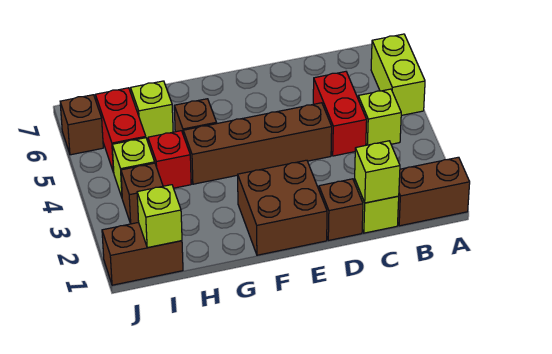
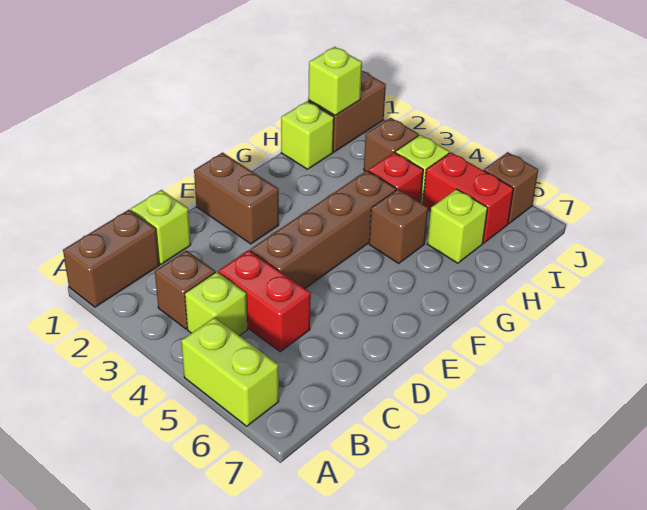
lime brick C1 level 2 -> lime brick H1 level 1
brown brick D1 level 1 -> brown brick B3 level 1
brown brick E1:F2 level 1 -> brown brick E1:E2 level 1

